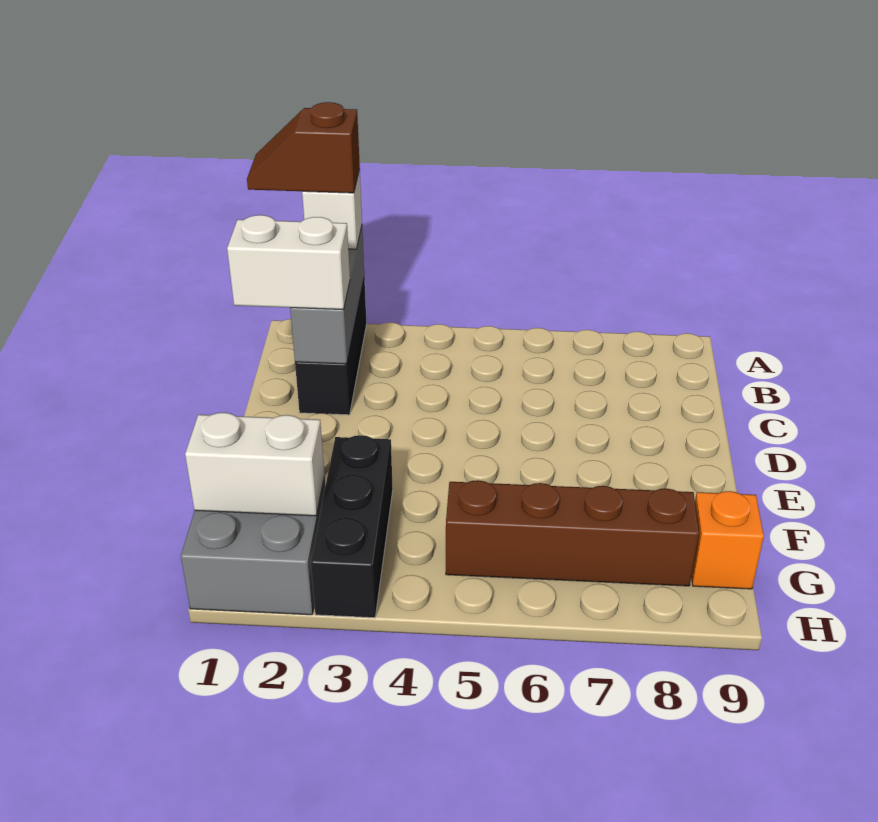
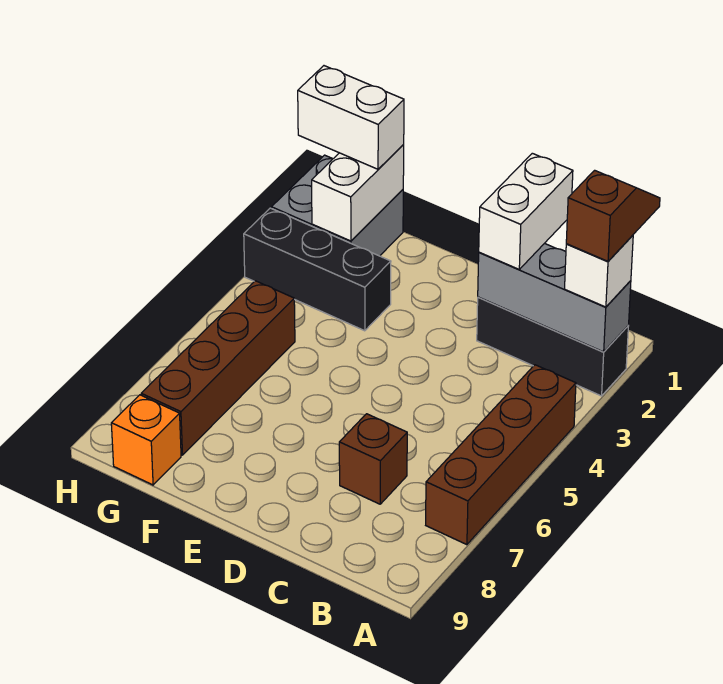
none -> brown brick A4:A7 level 1
none -> brown brick C7 level 1
none -> white brick G1:H1 level 3

